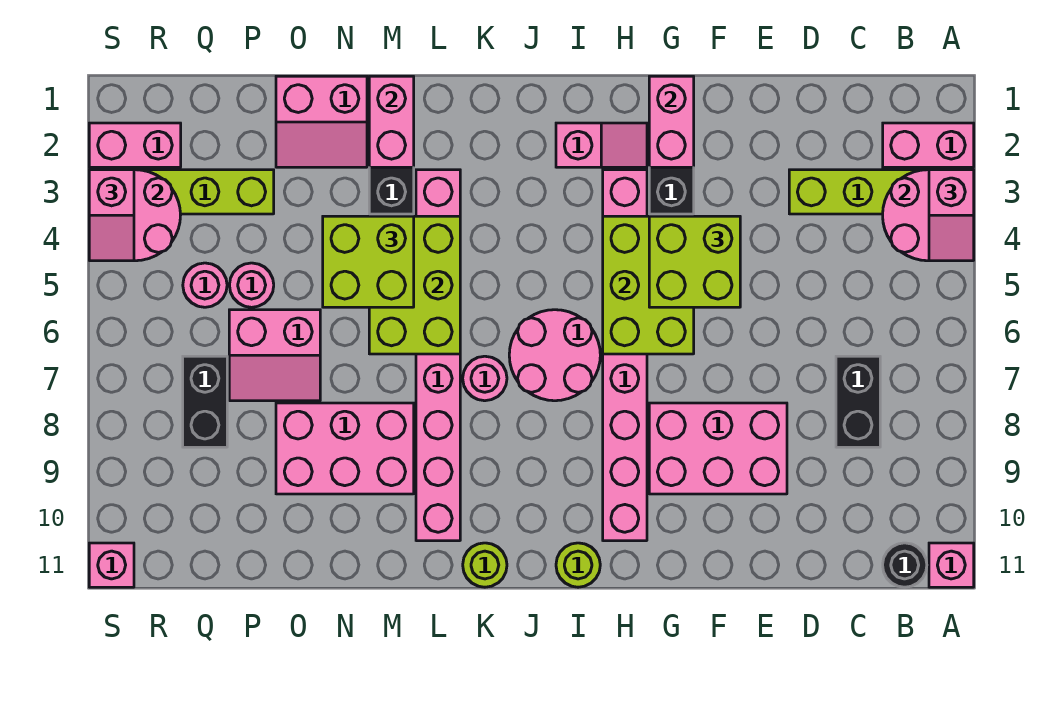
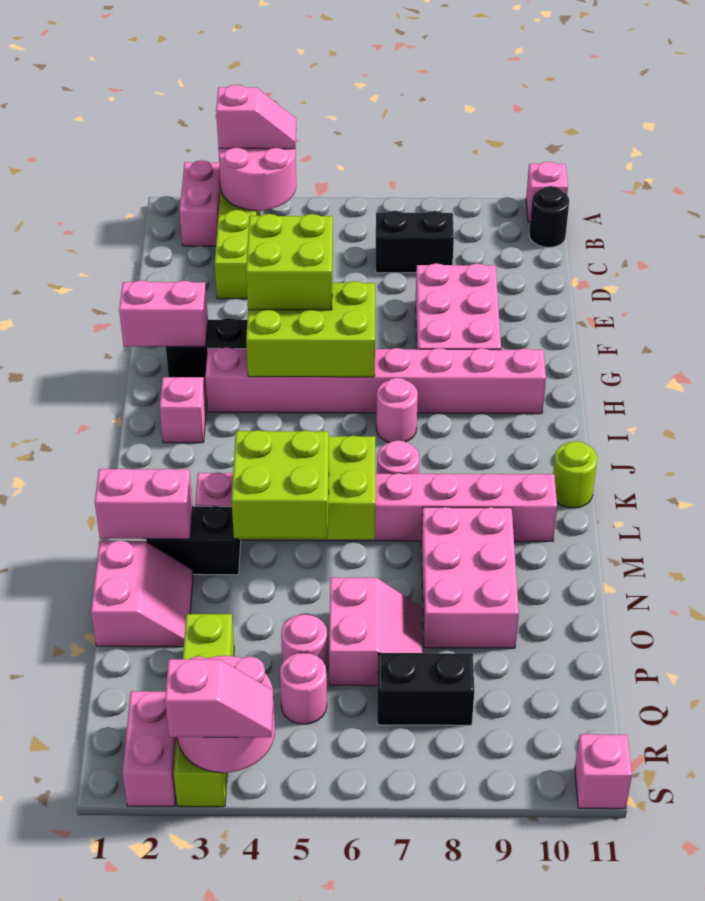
pink round brick I6:J7 level 1 -> pink round brick I7 level 1
lime round brick I11 level 1 -> none

